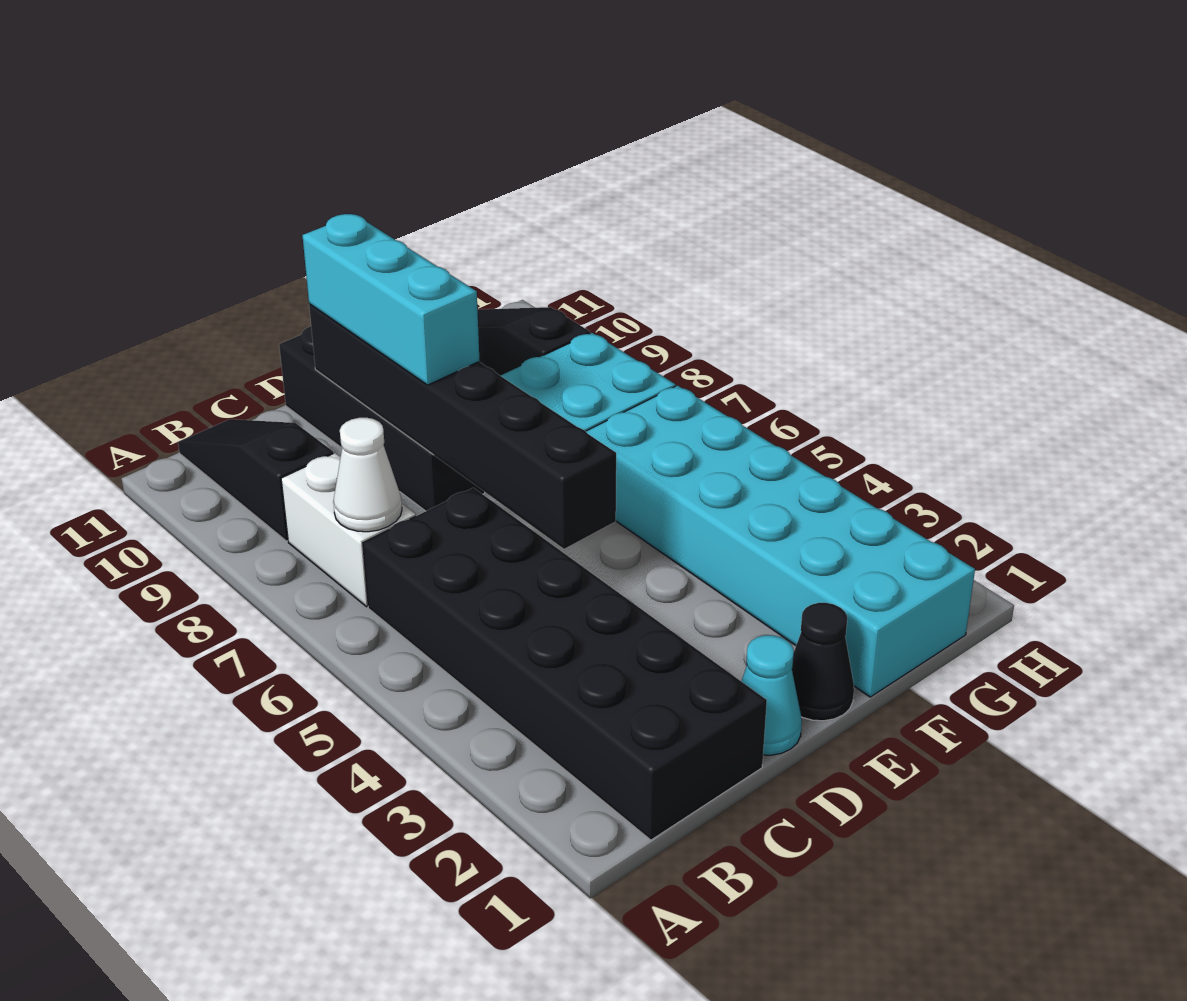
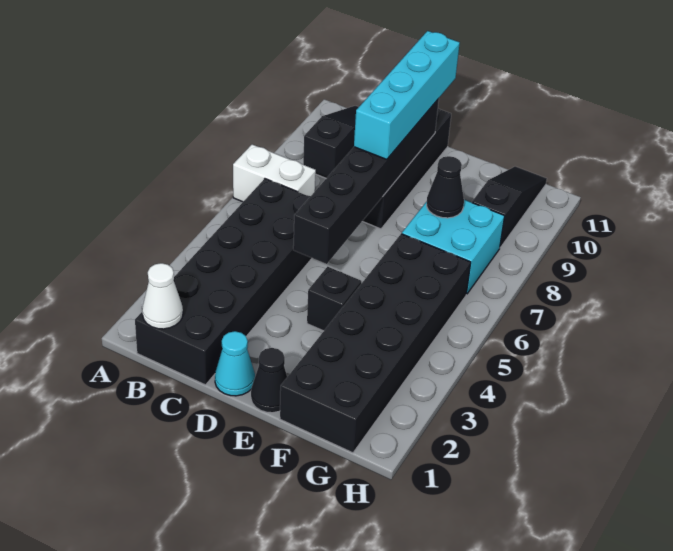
white brick B7:B8 level 1 -> white brick A7:B7 level 1
white cone B7 level 2 -> white cone B1 level 2
cyan brick D8:D10 level 3 -> cyan brick D8:D11 level 3
none -> black brick E4 level 1
cyan brick F1:G6 level 1 -> black brick F1:G6 level 1
none -> black cone F8 level 2

